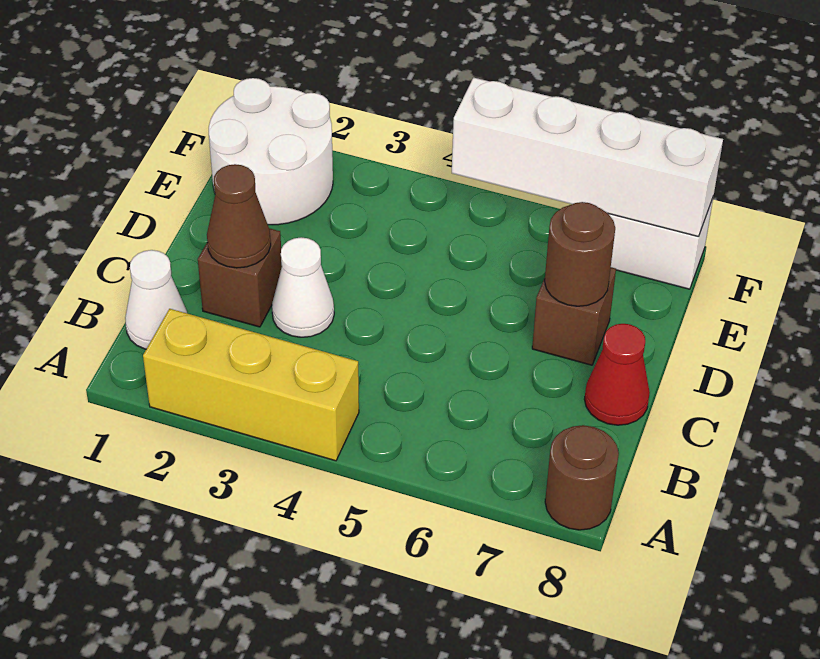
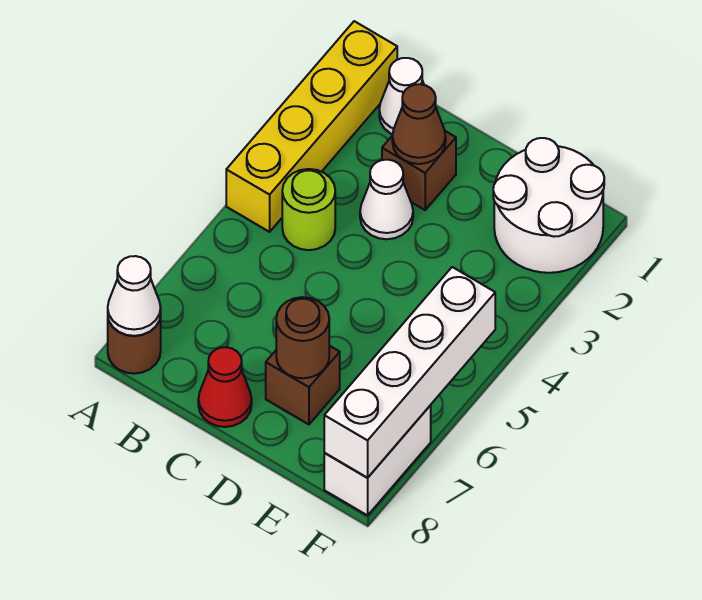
yellow brick A2:A4 level 1 -> yellow brick A1:A4 level 1
none -> white cone A8 level 2
none -> lime round brick B4 level 1

